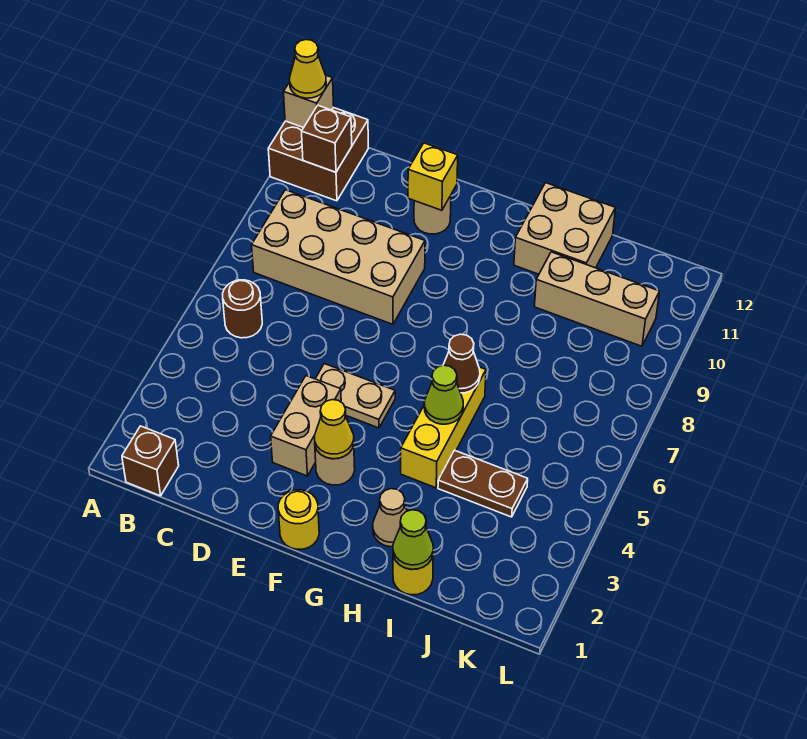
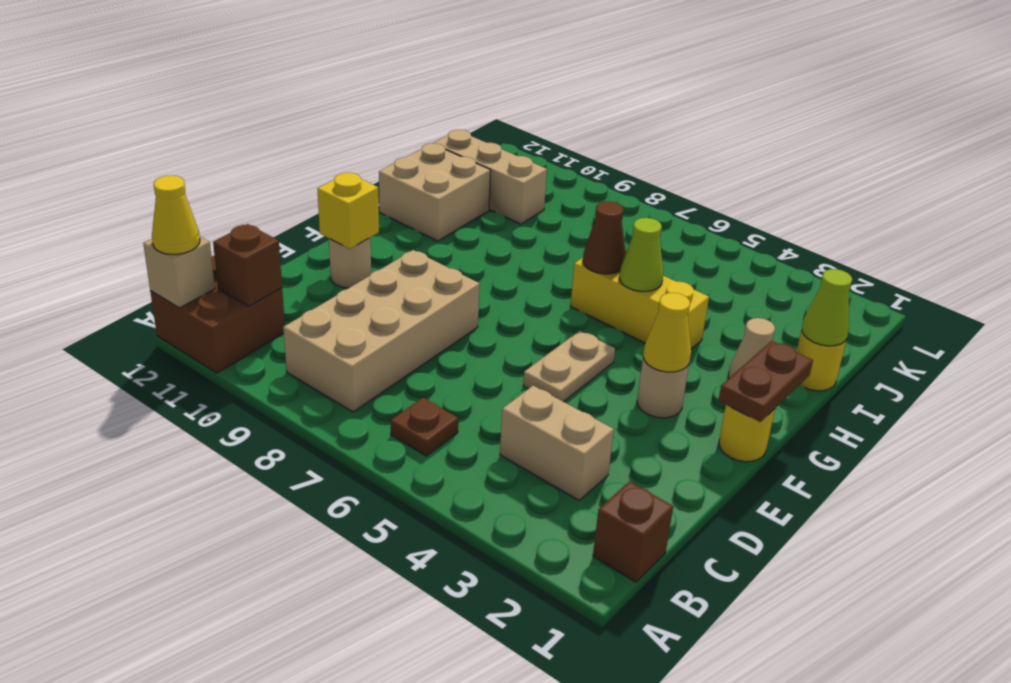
brown round brick B6 level 1 -> brown plate B6 level 1
tan brick E3:E4 level 1 -> tan brick C3:C4 level 1
brown plate I4:J4 level 1 -> brown plate F1:G1 level 2
tan brick I10:K10 level 1 -> tan brick J10:J12 level 1

